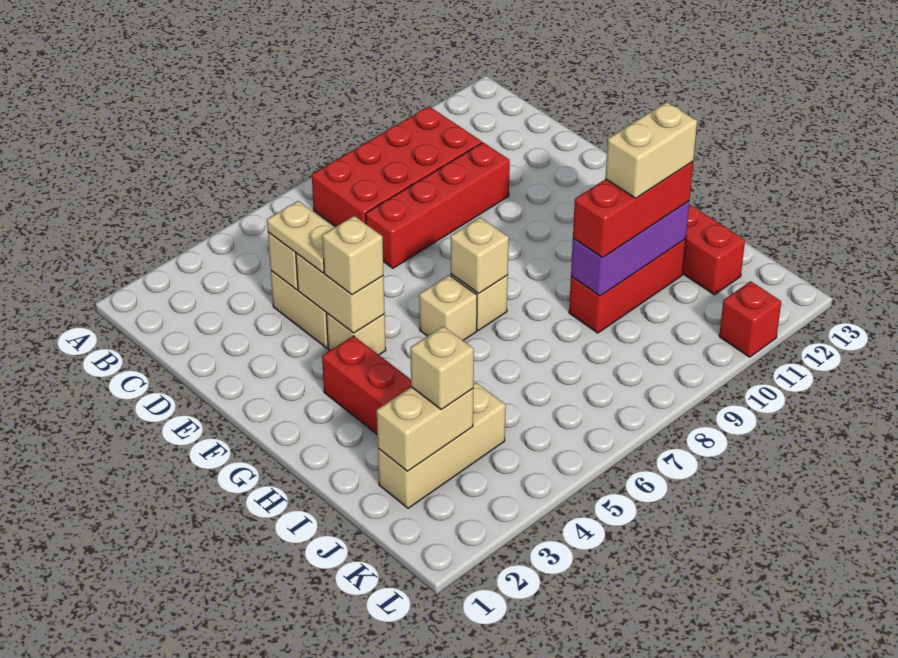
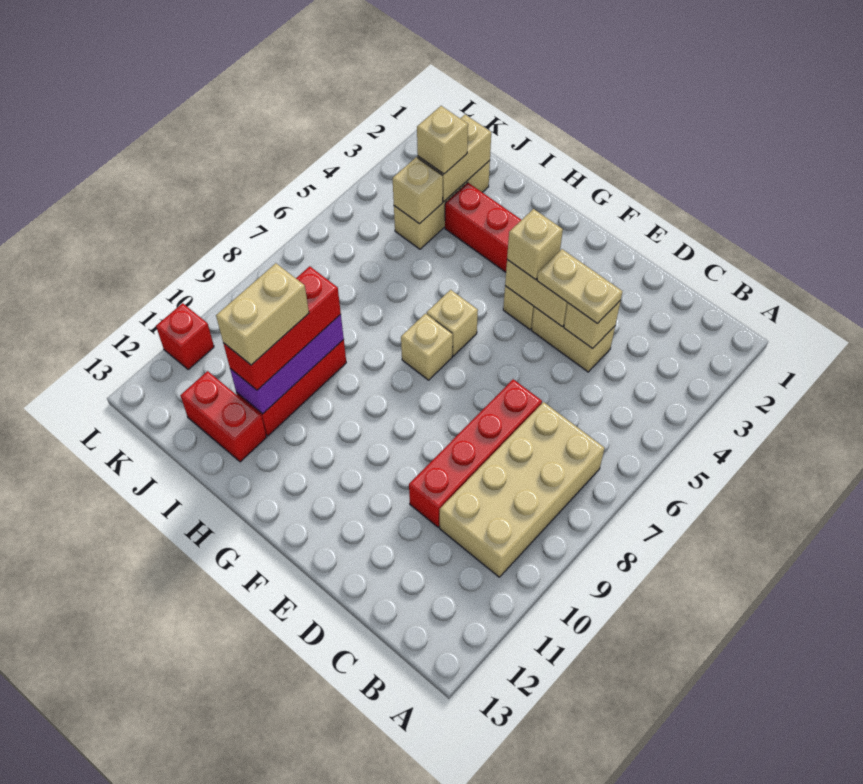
red brick B7:C10 level 1 -> tan brick B7:C10 level 1
tan brick G7 level 2 -> tan brick J4 level 2

